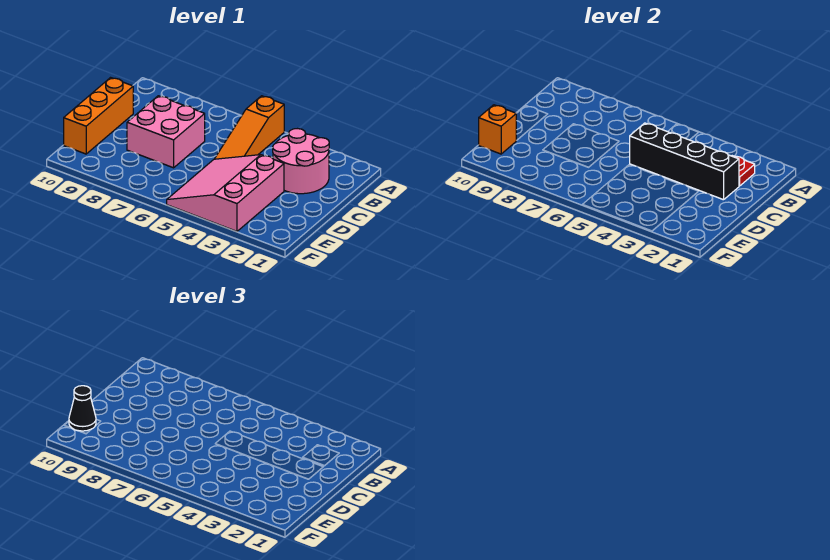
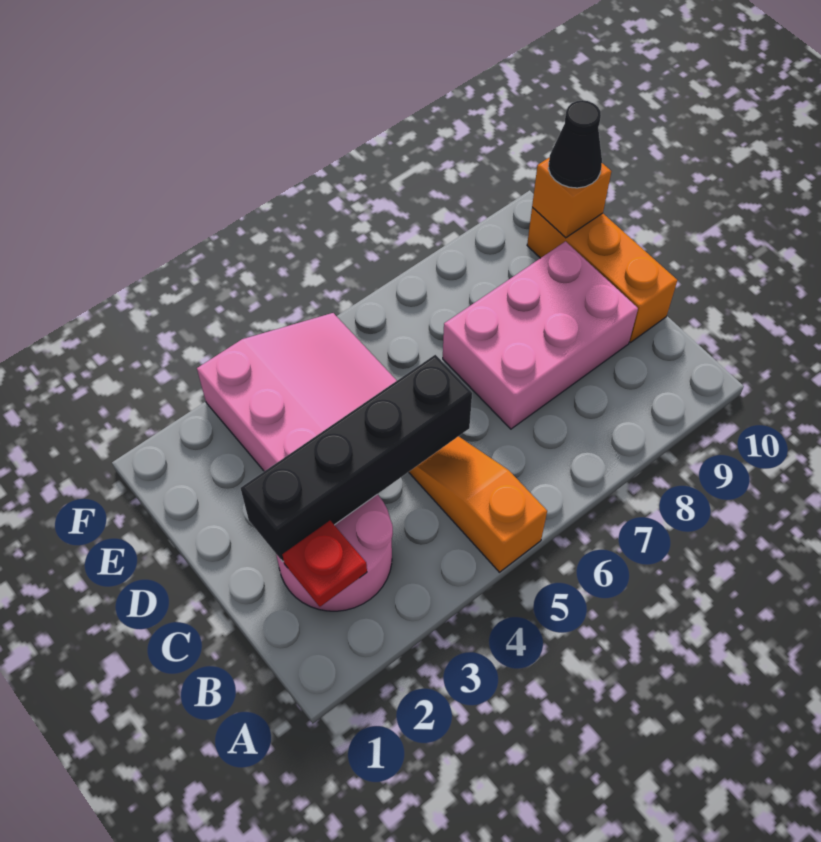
pink brick C7:D8 level 1 -> pink brick C7:D9 level 1

